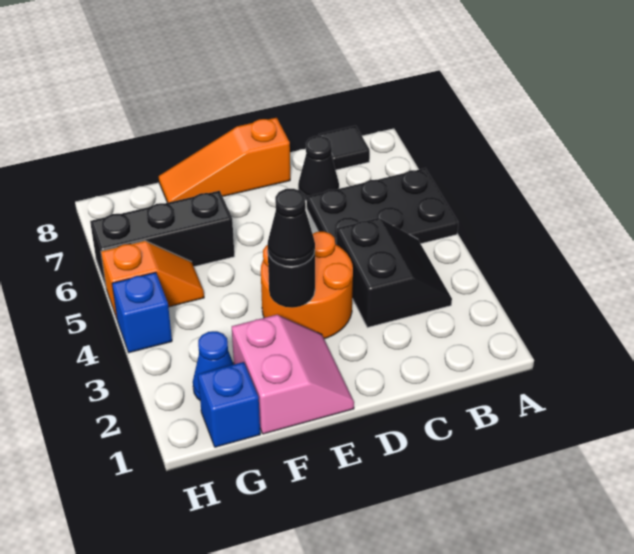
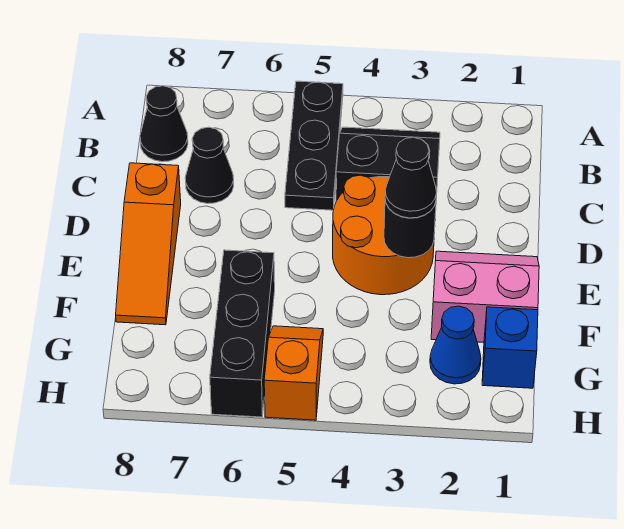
black plate A5:C6 level 1 -> black plate A5:C5 level 1
black tile B8 level 1 -> black cone B8 level 1
blue brick H4 level 1 -> none

